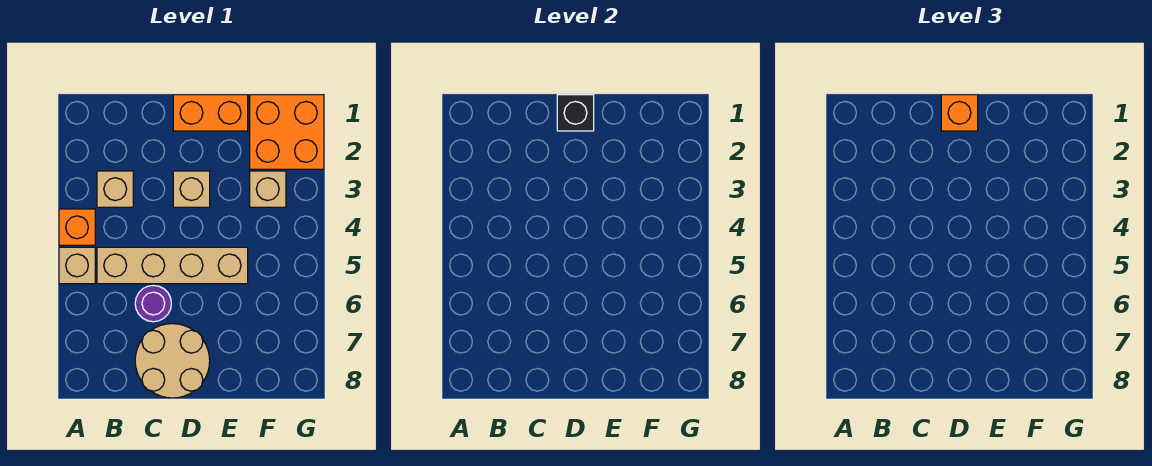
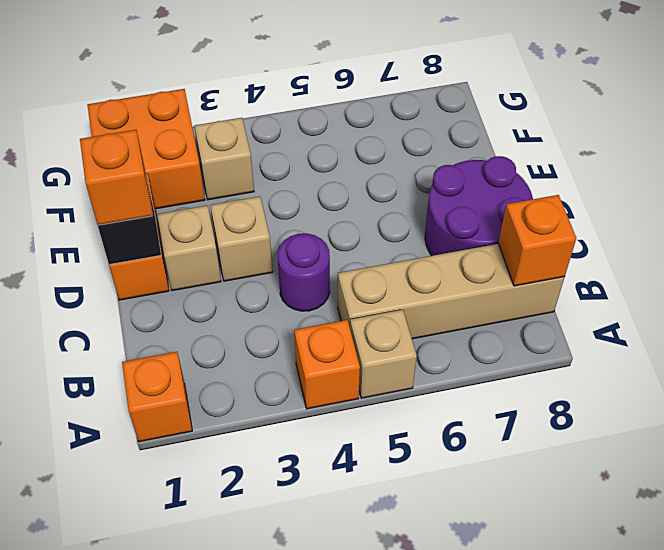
none -> orange brick A1 level 1
tan brick B3 level 1 -> tan brick D2 level 1
tan brick B5:E5 level 1 -> tan brick B5:B8 level 1
none -> orange brick B8 level 2
purple round brick C6 level 1 -> purple round brick C4 level 1
tan round brick C7:D8 level 1 -> purple round brick C7:D8 level 1

